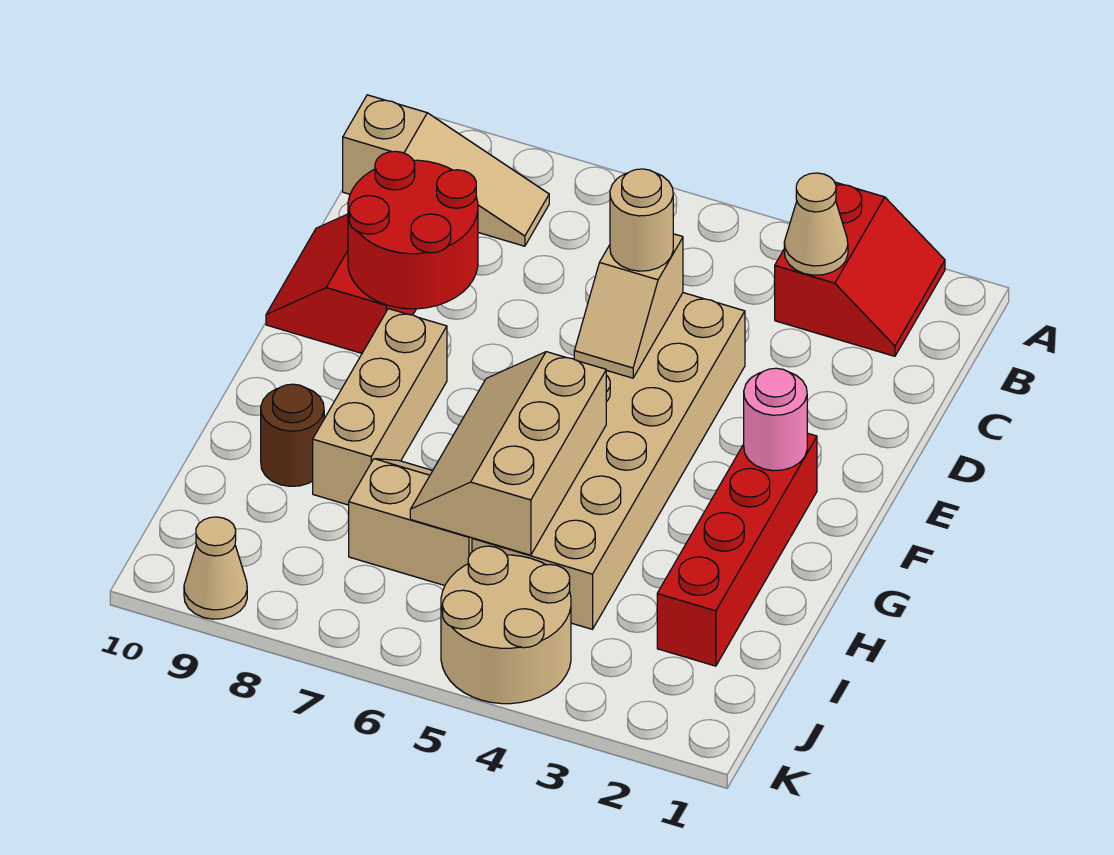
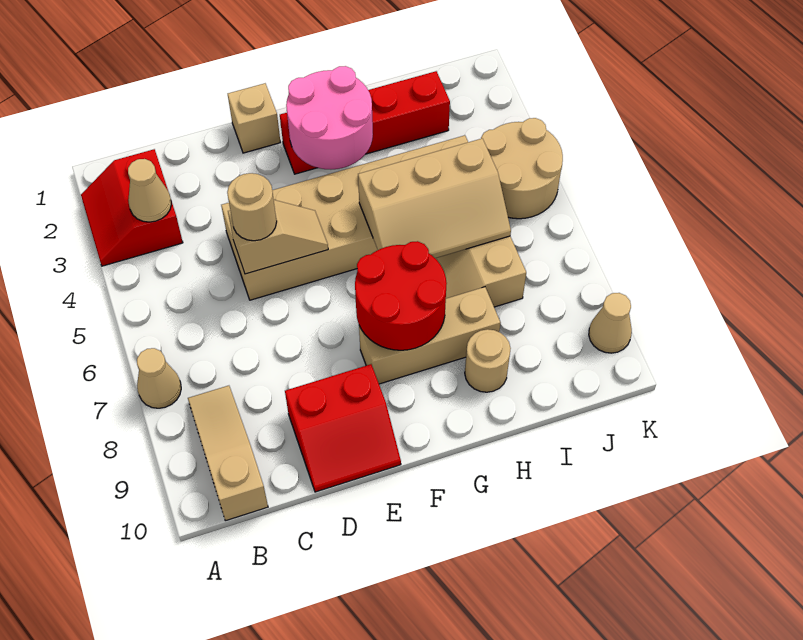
red slope A2:B3 level 1 top 3 -> red slope A2:B3 level 1 top B
none -> tan cone A7 level 1
red round brick D8:E9 level 2 -> red round brick F7:G8 level 2
none -> tan brick E1 level 1
pink round brick F2 level 2 -> pink round brick F2:G3 level 2
brown round brick H9 level 1 -> tan round brick H9 level 1

